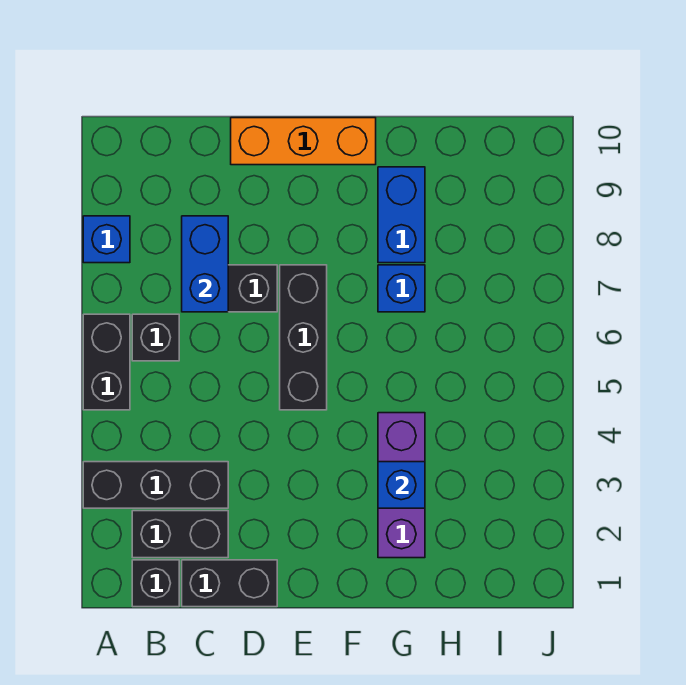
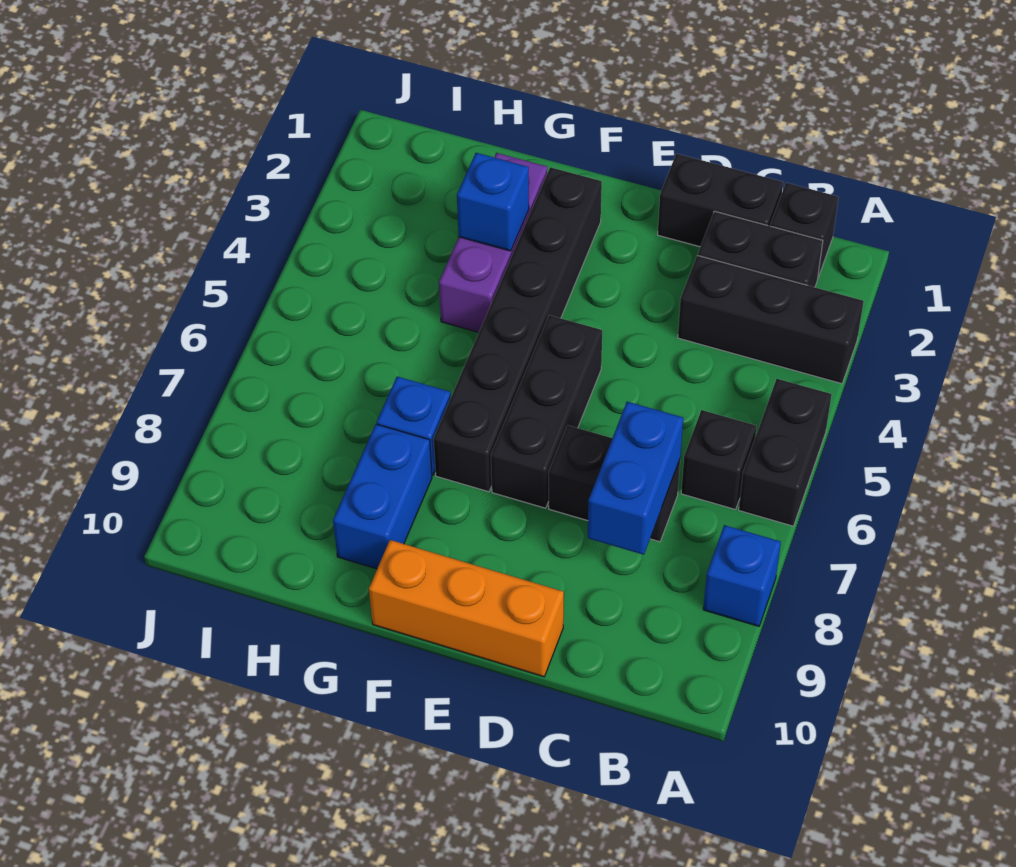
none -> black brick F2:F7 level 1

